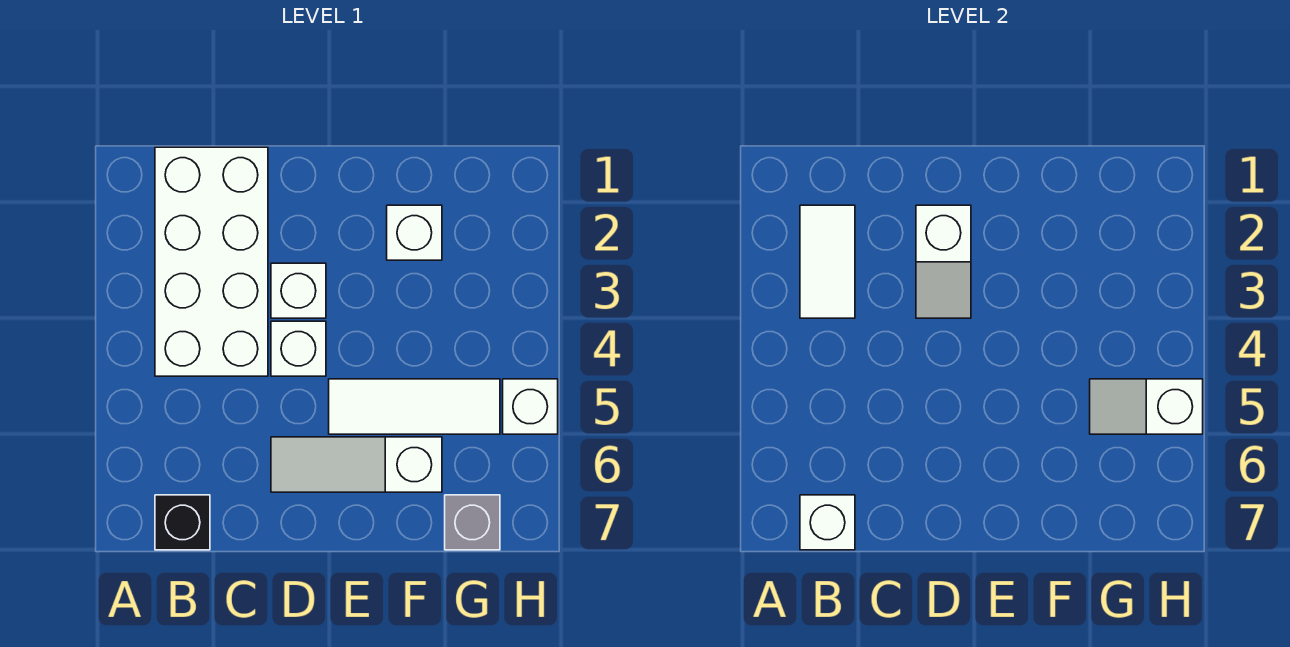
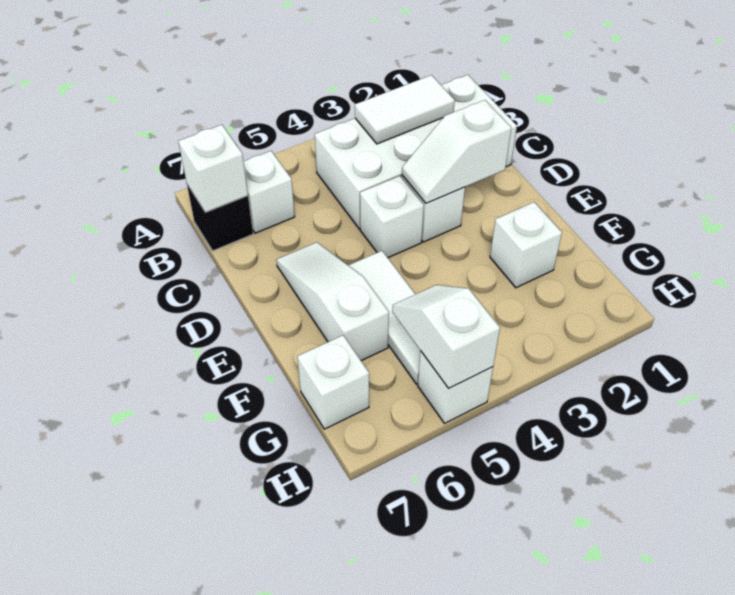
none -> white brick B6 level 1
grey brick G7 level 1 -> white brick G7 level 1

